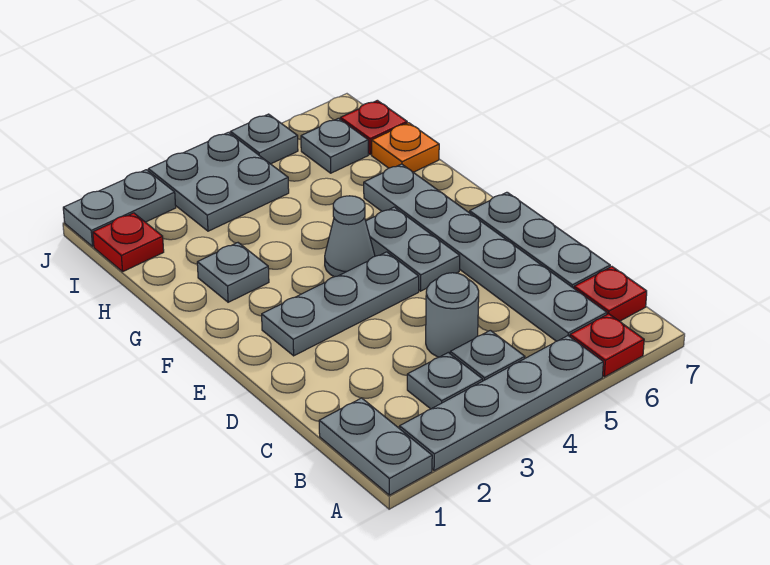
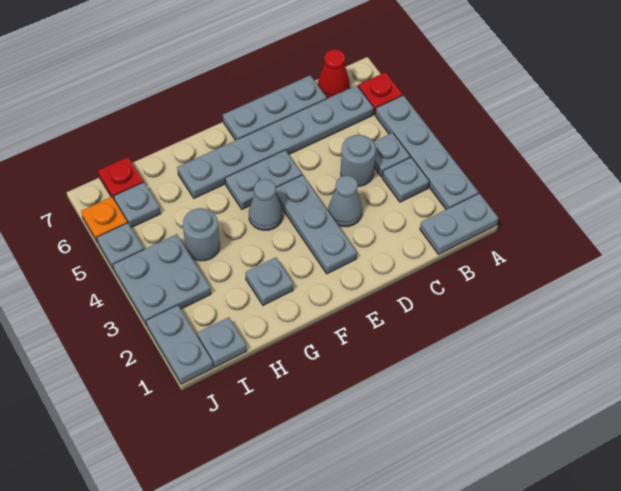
red plate B7 level 1 -> red cone B7 level 1
none -> grey cone D3 level 1
none -> grey round brick H4 level 1
orange plate H7 level 1 -> orange plate J6 level 1
red plate I1 level 1 -> grey plate I1 level 1

